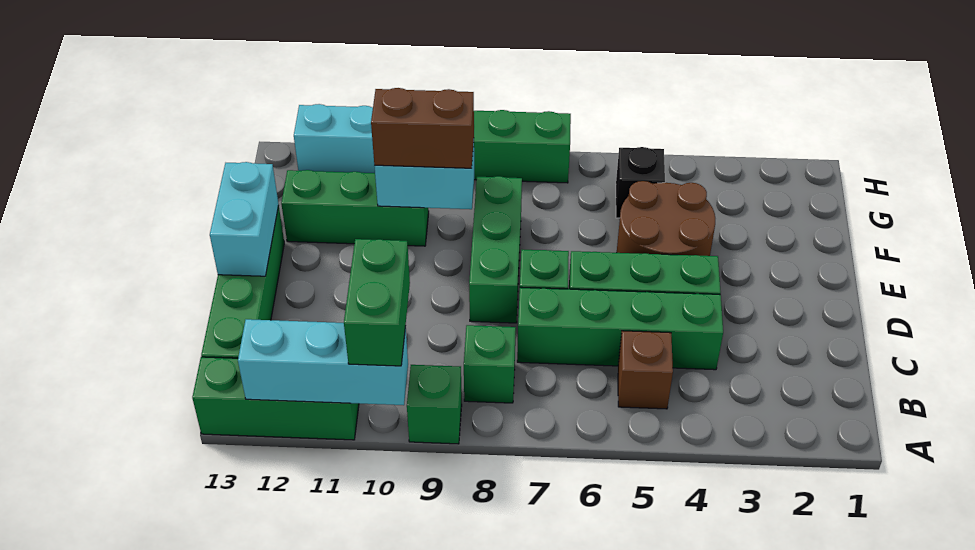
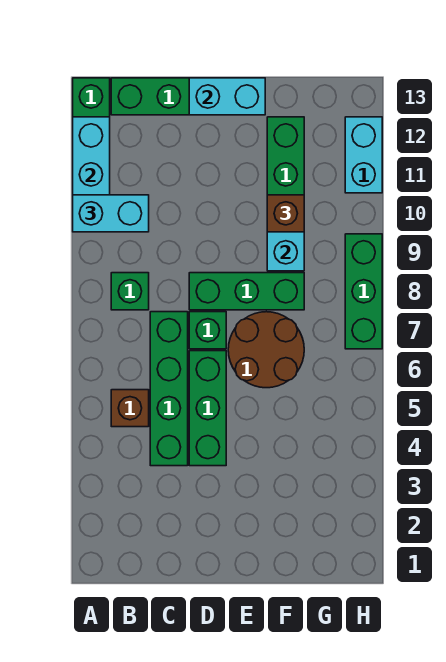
green brick A9 level 1 -> none
green brick A10:B10 level 3 -> cyan brick A10:B10 level 3
brown round brick E4:F5 level 1 -> brown round brick E6:F7 level 1
brown brick F9:F10 level 3 -> brown brick F10 level 3
black brick G5 level 1 -> none

